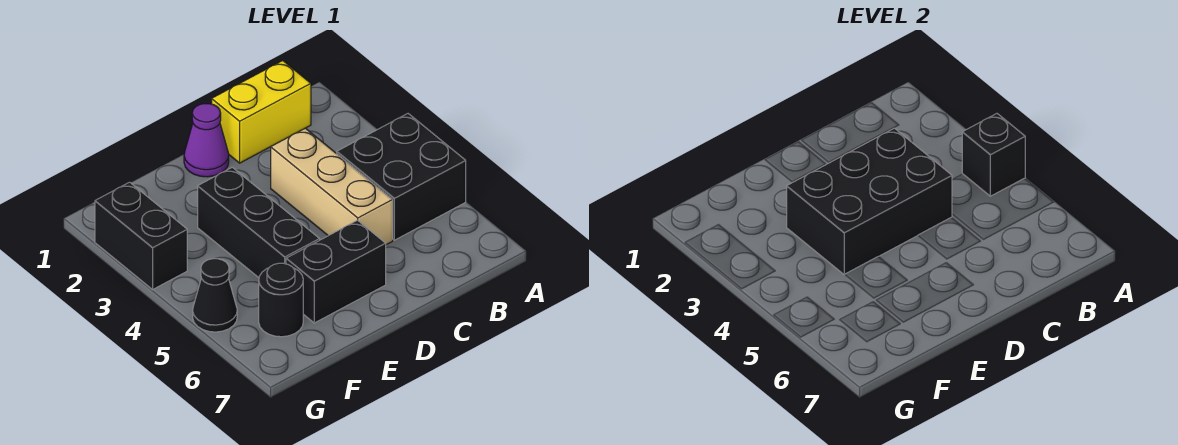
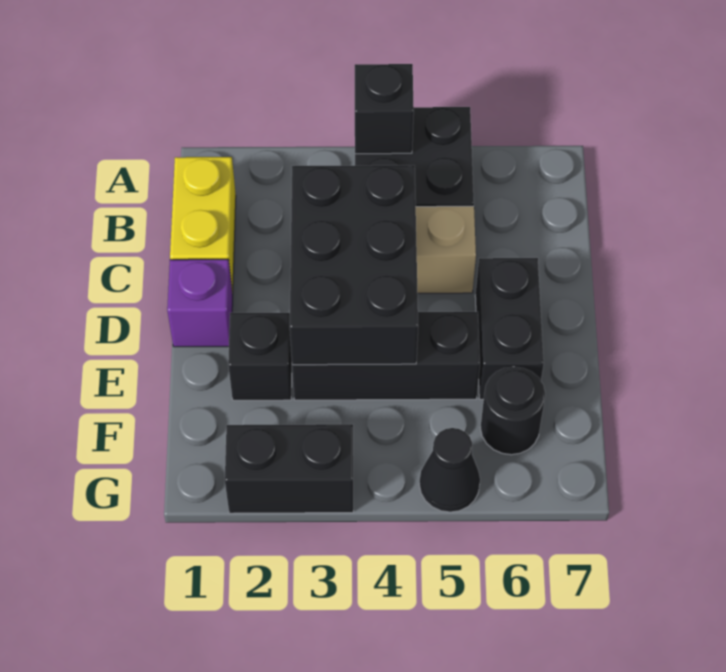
purple cone D1 level 1 -> purple brick D1 level 1
none -> black brick E2 level 1

